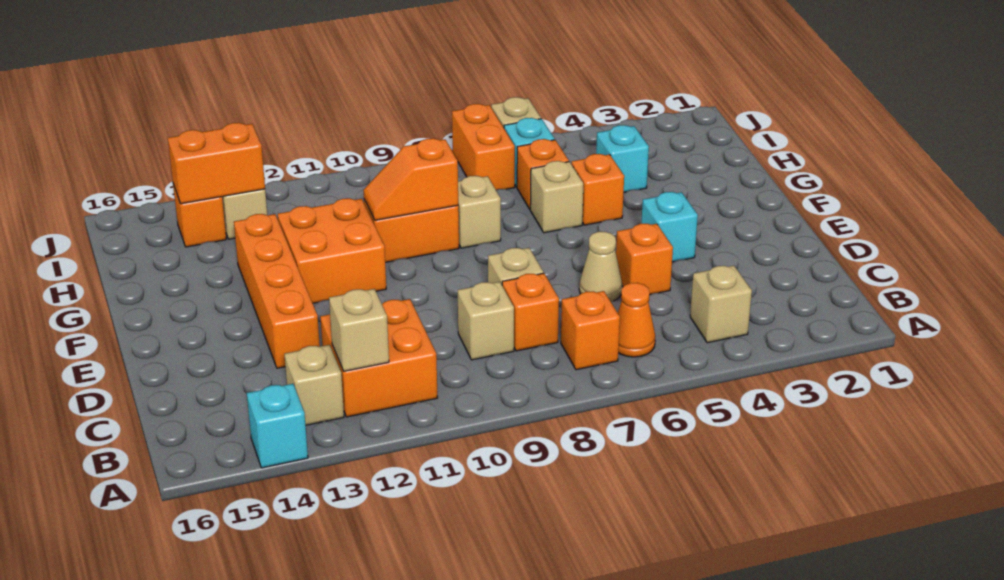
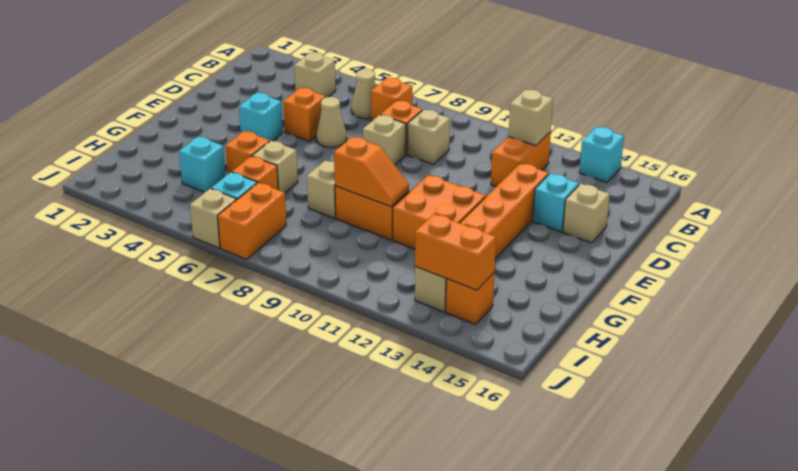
orange cone B6 level 1 -> tan cone B6 level 1
orange brick B11:C12 level 1 -> orange brick B12:C12 level 1
tan brick B13 level 1 -> tan brick D15 level 1
none -> cyan brick D14 level 1

